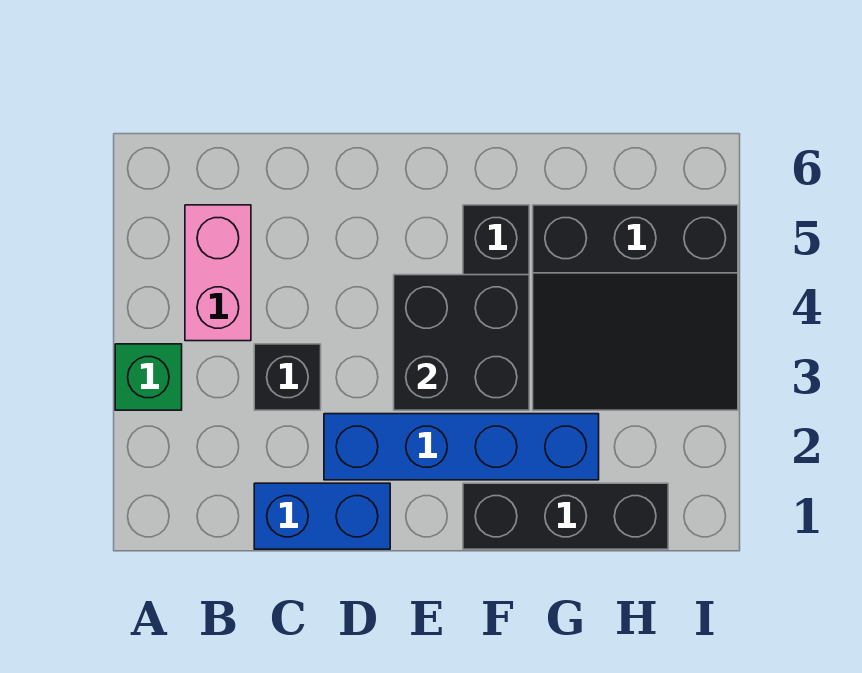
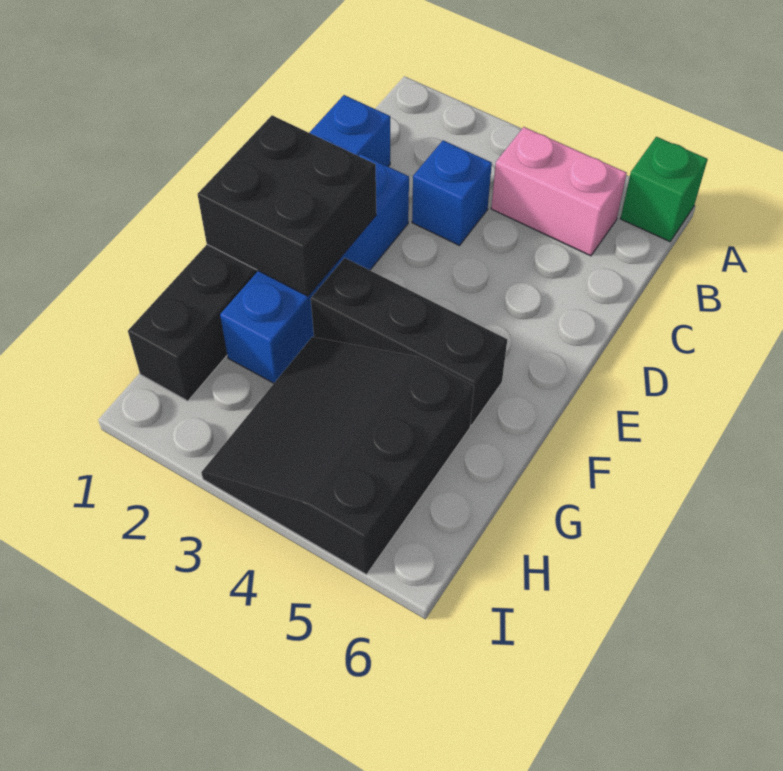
green brick A3 level 1 -> green brick A6 level 1
black brick C3 level 1 -> blue brick C3 level 1
black brick E3:F4 level 2 -> black brick E1:F2 level 2

